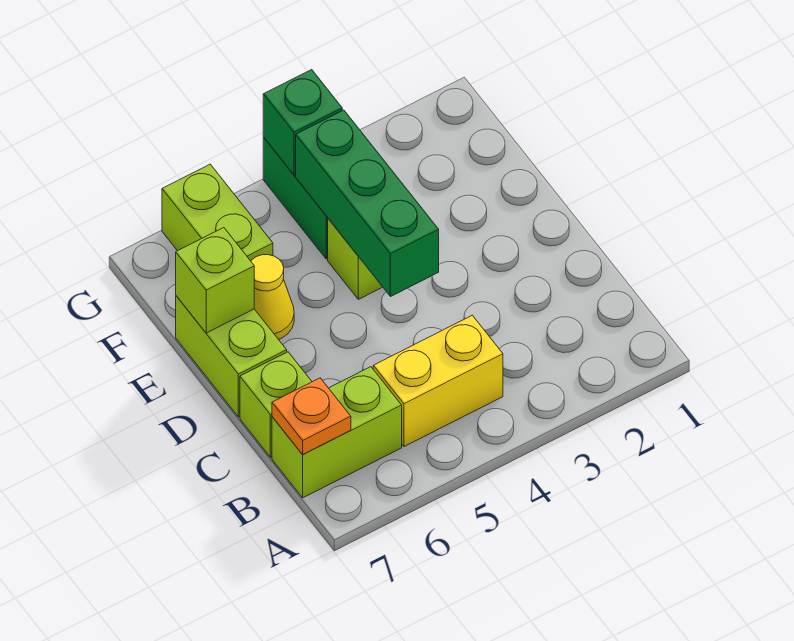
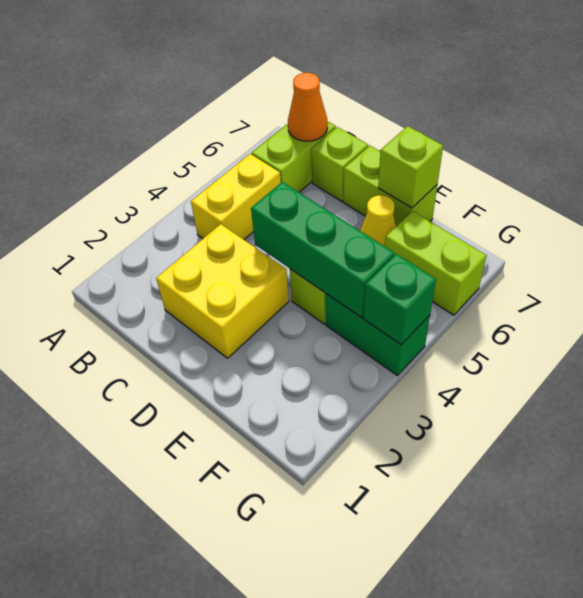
orange plate B7 level 2 -> orange cone B7 level 2
none -> yellow brick C2:D3 level 1

